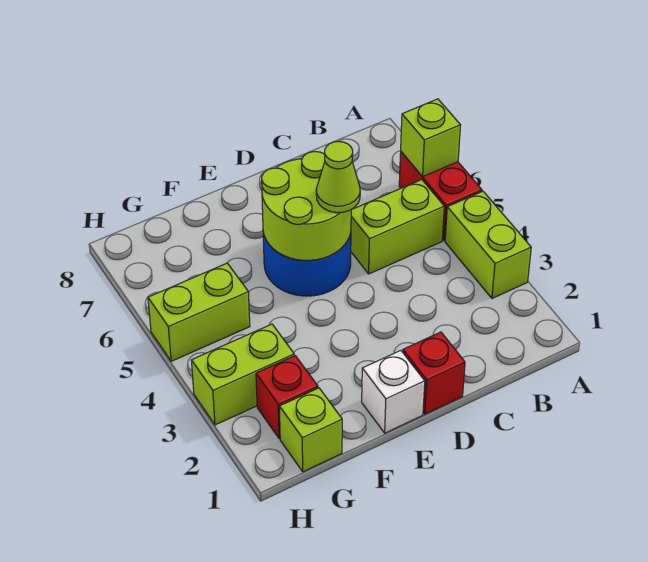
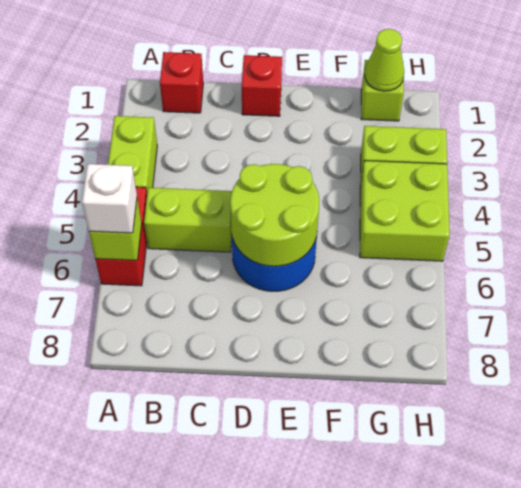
lime cone D5 level 3 -> lime cone G1 level 2
white brick E1 level 1 -> white brick A6 level 3
red brick G2 level 1 -> red brick B1 level 1
lime brick G5:H5 level 1 -> lime brick G4:H5 level 1

